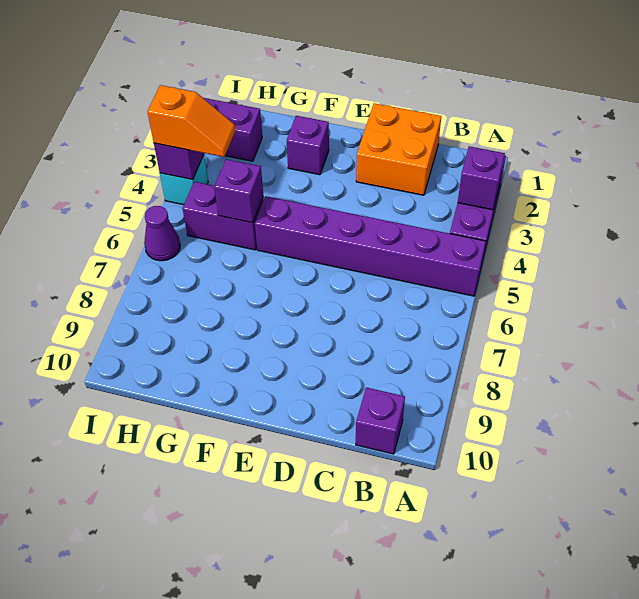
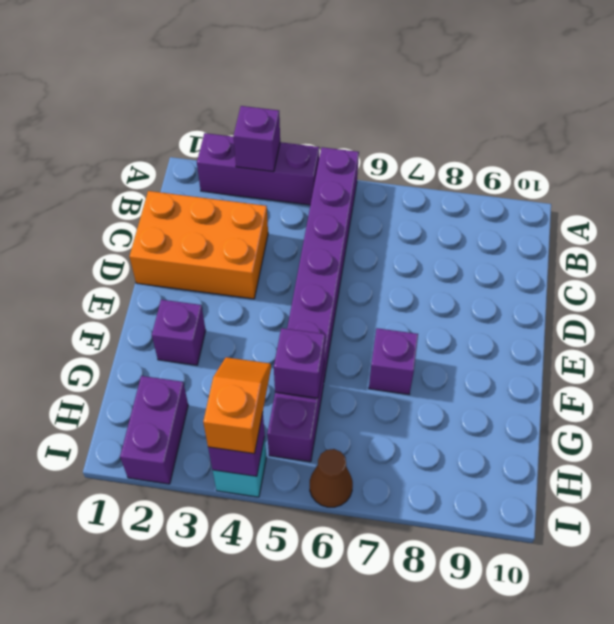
purple brick B10 level 1 -> purple brick F7 level 1
orange brick C1:D2 level 1 -> orange brick C1:D3 level 1
purple cone I6 level 1 -> brown cone I6 level 1

